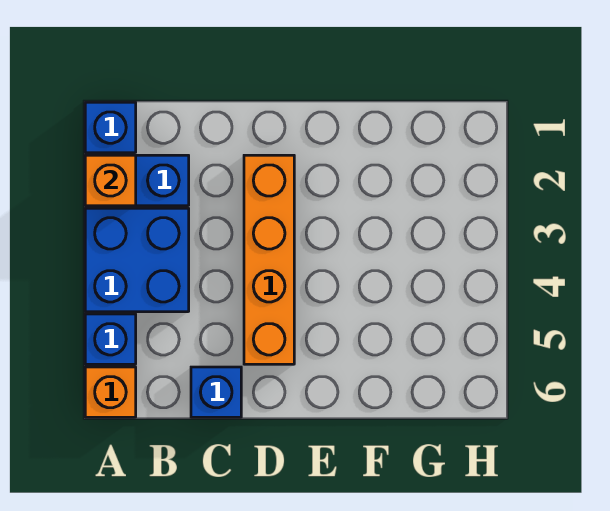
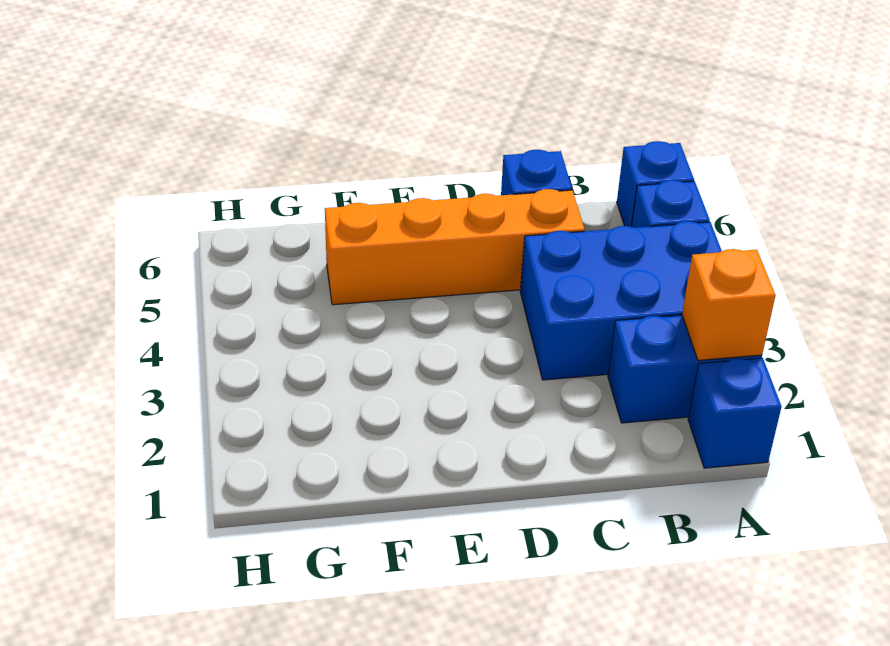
blue brick A3:B4 level 1 -> blue brick A3:C4 level 1
orange brick A6 level 1 -> blue brick A6 level 1
orange brick D2:D5 level 1 -> orange brick C5:F5 level 1

